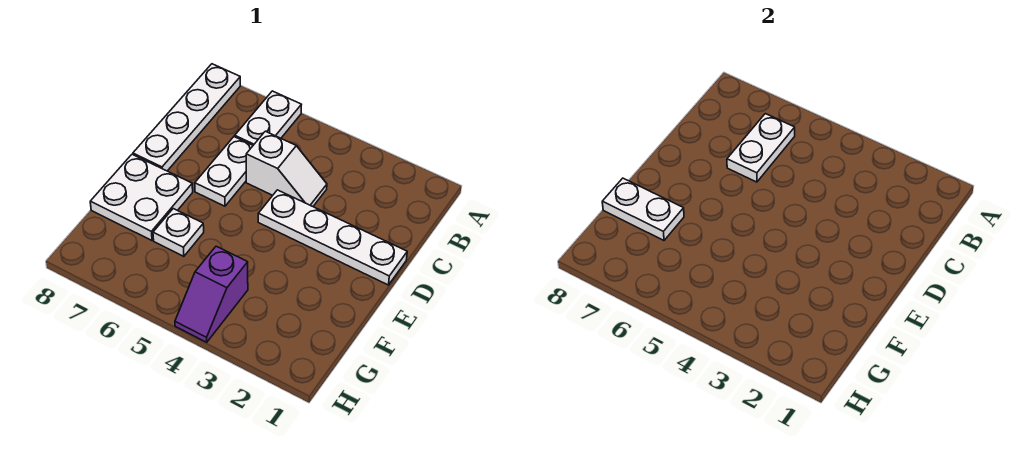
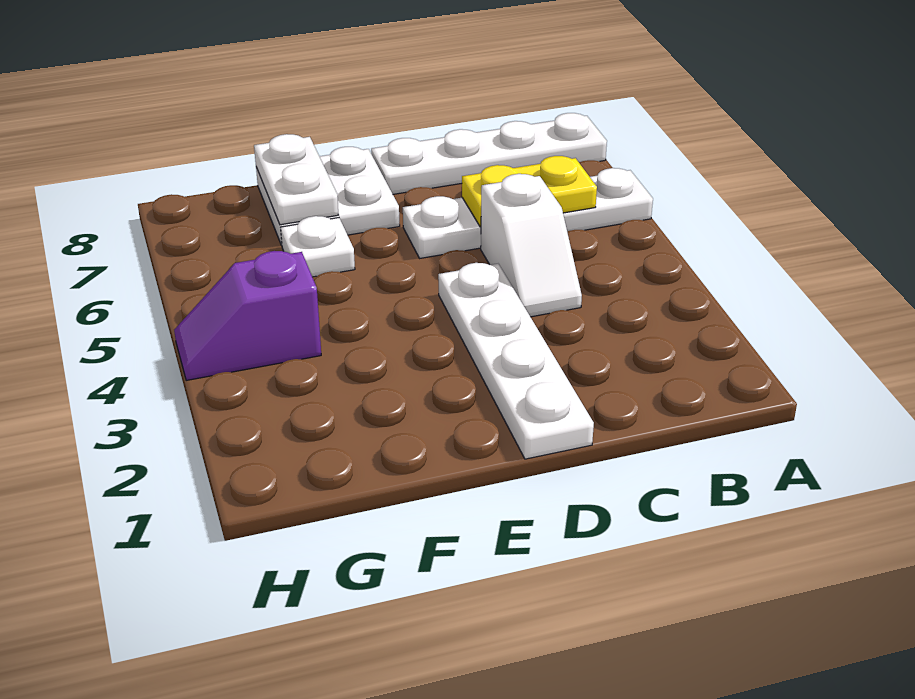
white plate B6:C6 level 2 -> yellow plate B6:C6 level 2

